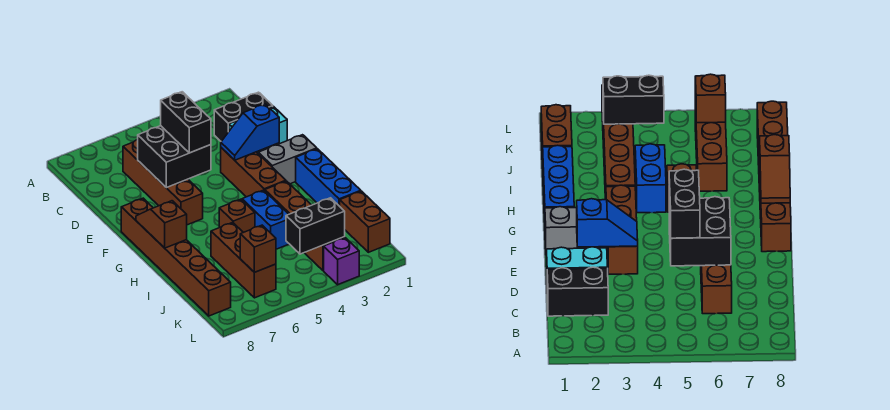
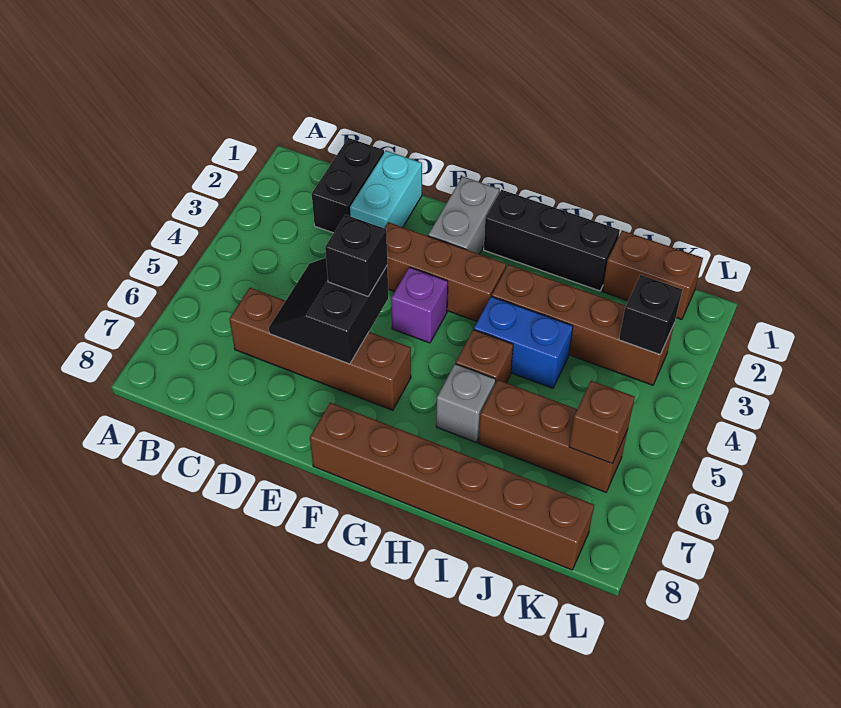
black brick D5:E6 level 2 -> black slope D5:E6 level 2 top E
black brick D5:E5 level 3 -> black brick E5 level 3
blue slope E2:E3 level 2 top 2 -> none
blue brick G1:I1 level 1 -> black brick G1:I1 level 1
brown slope G8:H8 level 2 top H -> none
none -> grey brick H6 level 1
black brick K3:K4 level 2 -> black brick K3 level 2
purple brick L3 level 1 -> purple brick F4 level 1

